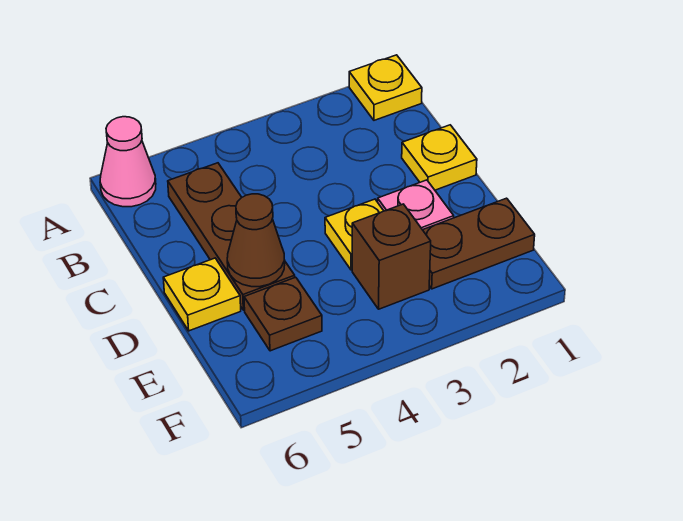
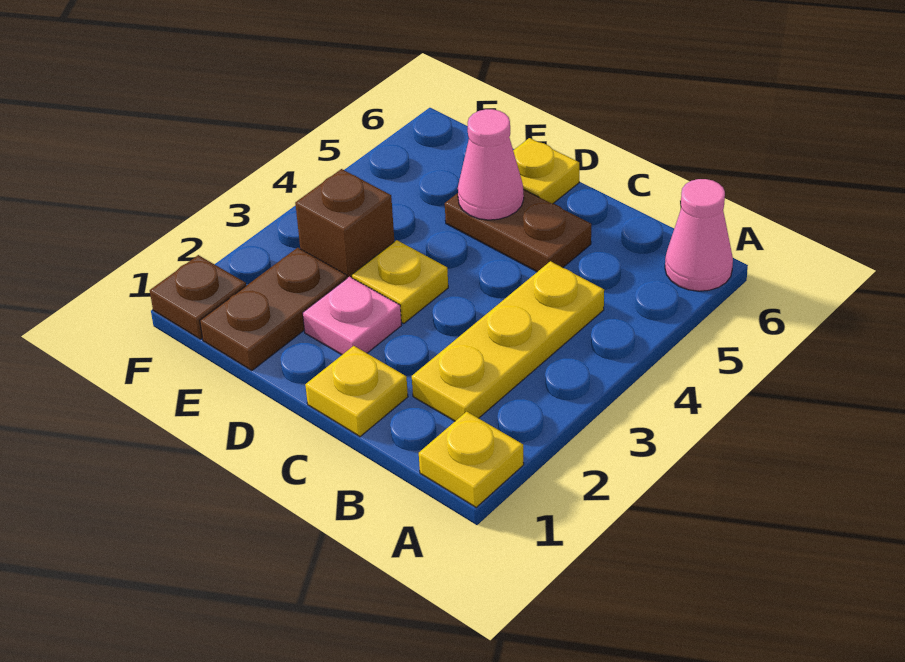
none -> yellow plate B2:B4 level 1
brown plate B5:D5 level 1 -> brown plate C5:D5 level 1
brown cone D5 level 2 -> pink cone D5 level 2
brown plate E5 level 1 -> brown plate F1 level 1

